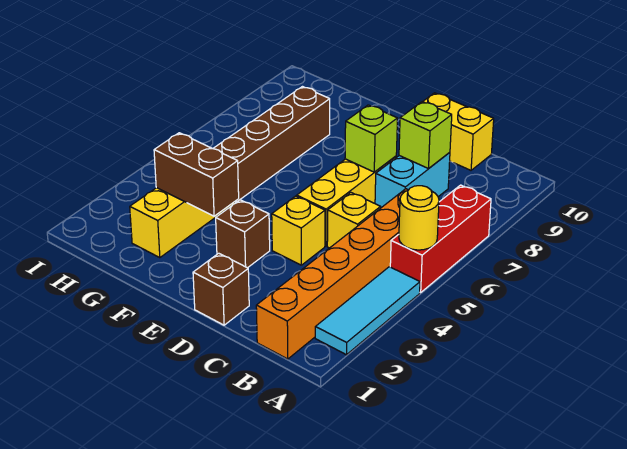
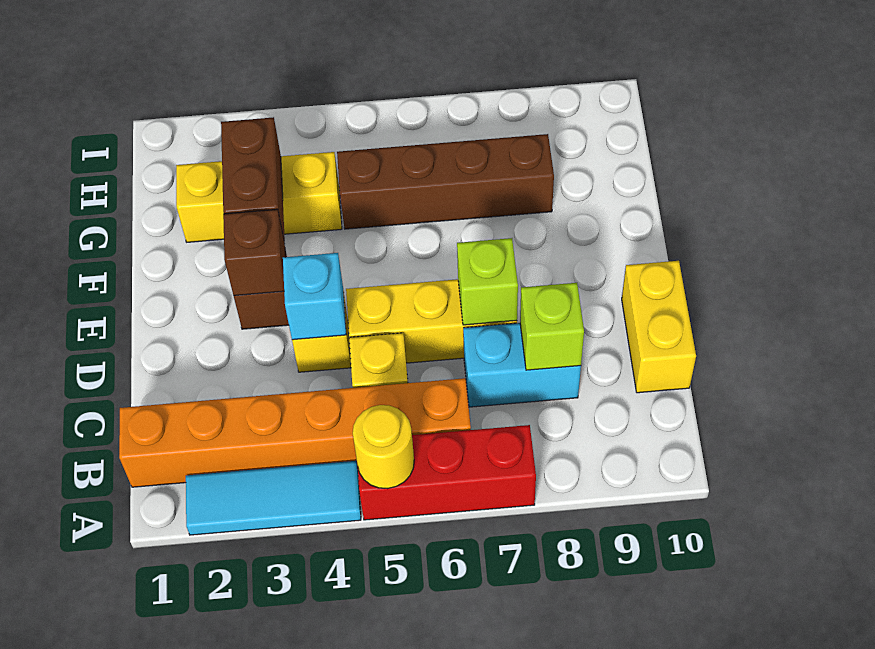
brown brick D1 level 1 -> brown brick E3 level 2
none -> cyan brick D4 level 2

